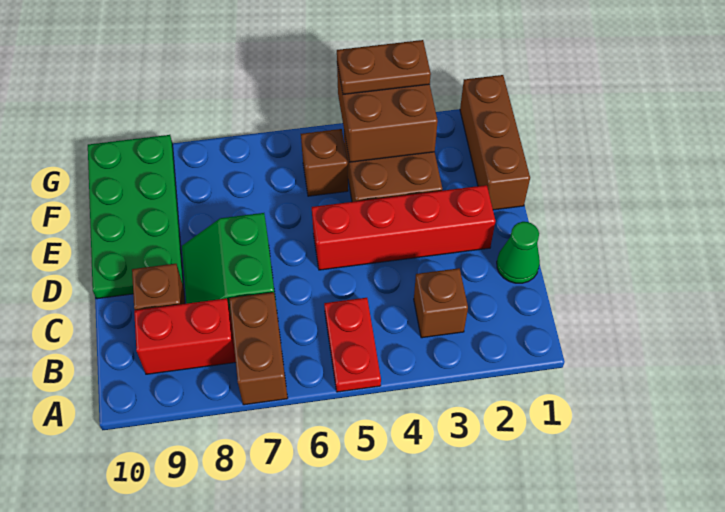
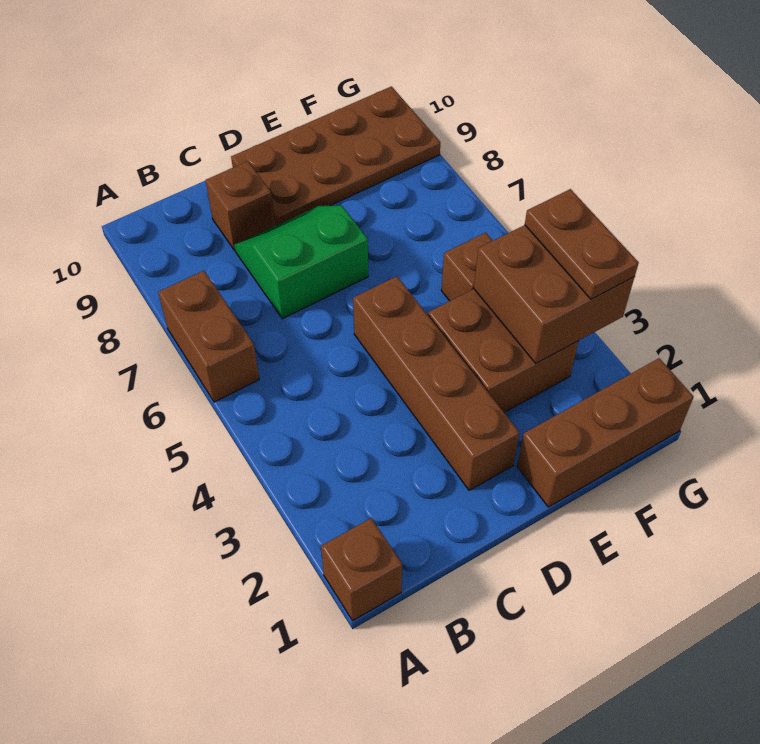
red plate A5:B5 level 1 -> none
brown brick A7:B7 level 1 -> brown brick A6:A7 level 1
brown brick B3 level 1 -> brown brick A1 level 1
red brick B8:B9 level 1 -> none
green cone C1 level 1 -> none
red brick D2:D5 level 1 -> brown brick D2:D5 level 1
green plate D9:G10 level 1 -> brown plate D9:G10 level 1

